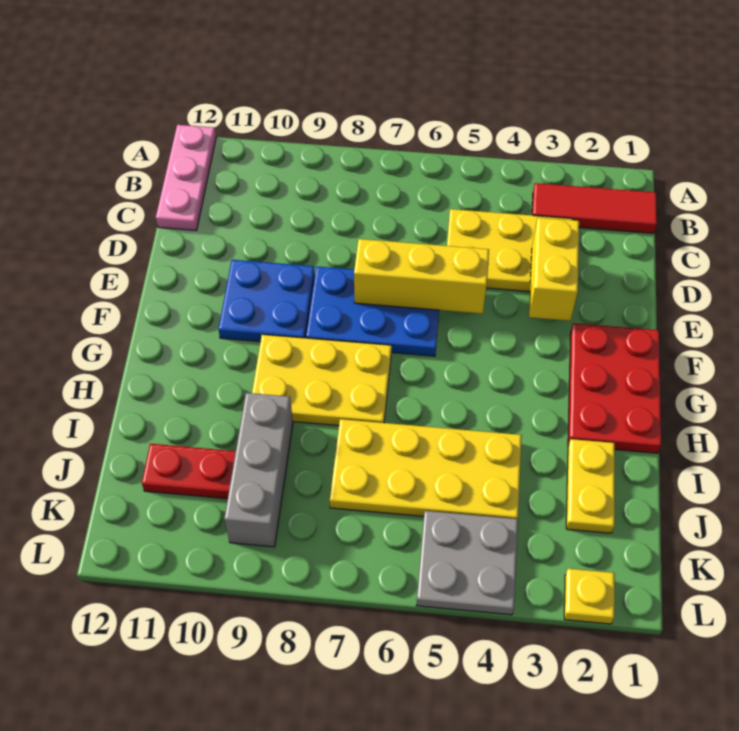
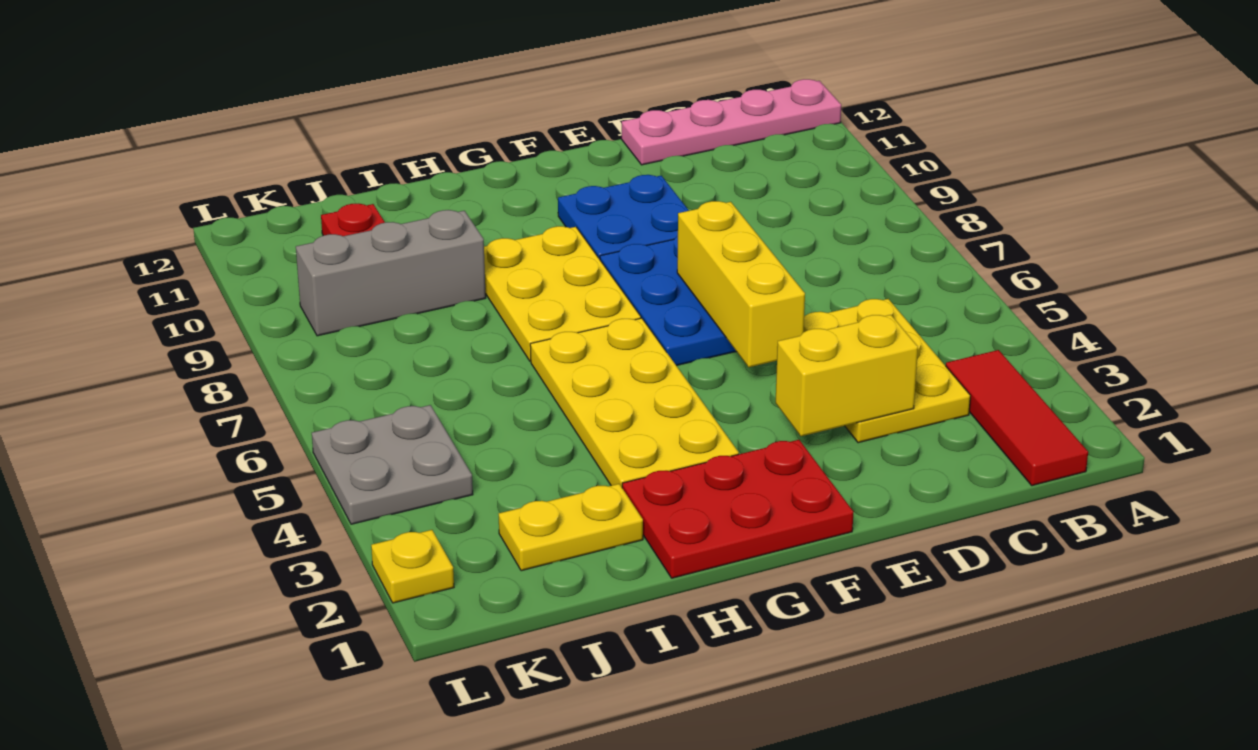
pink plate A12:C12 level 1 -> pink plate A12:D12 level 1
yellow plate I4:J7 level 1 -> yellow plate G3:H6 level 1

